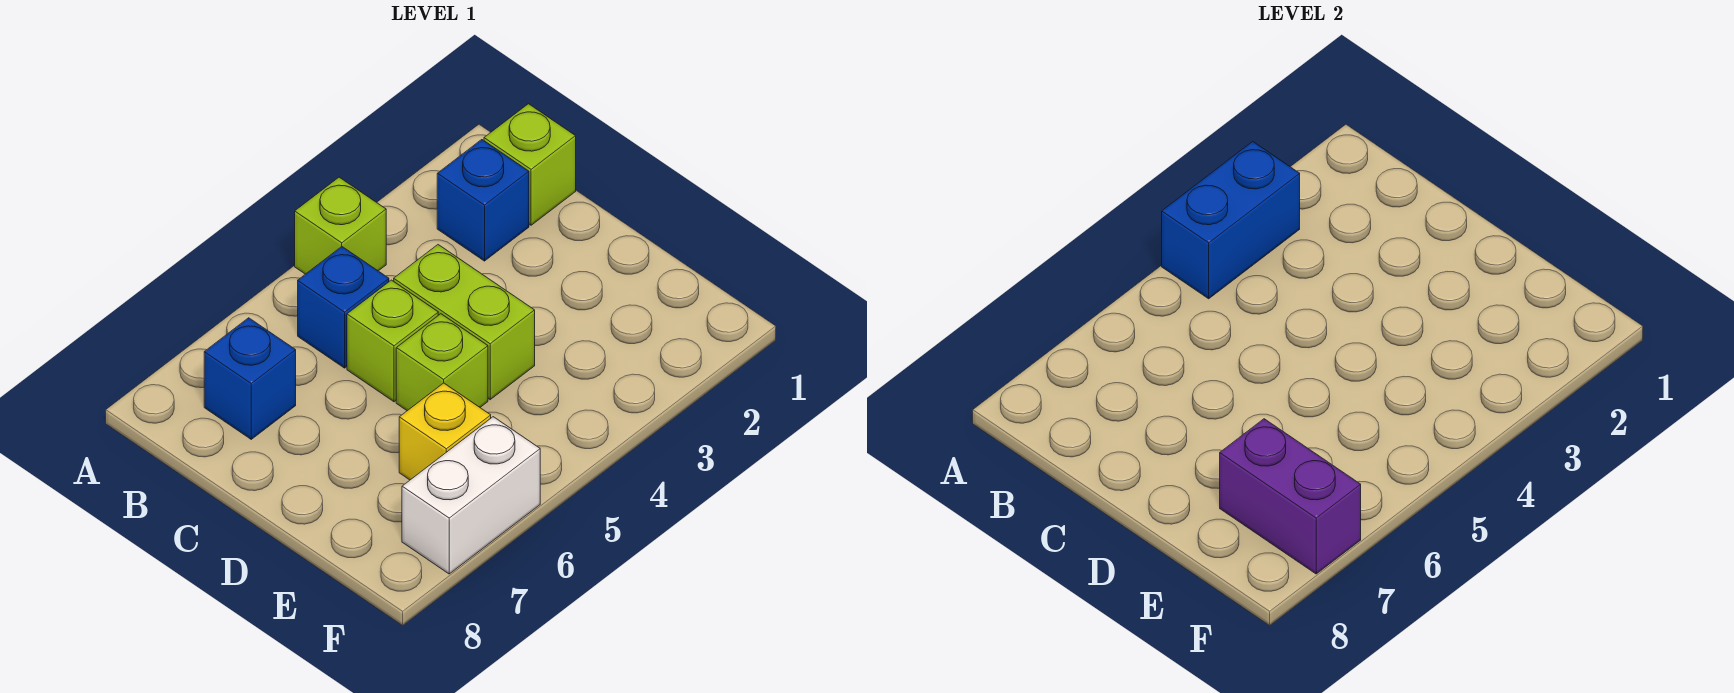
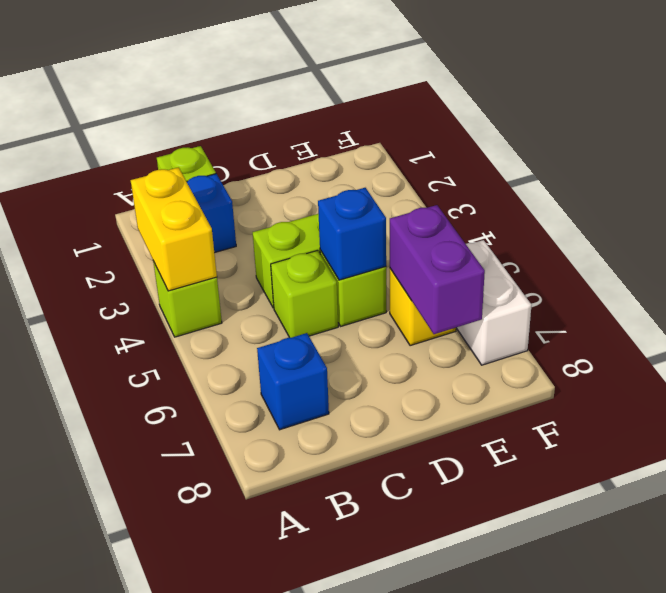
blue brick A3:A4 level 2 -> yellow brick A3:A4 level 2
blue brick B5 level 1 -> blue brick D5 level 2
purple brick E7:F7 level 2 -> purple brick E6:E7 level 2

